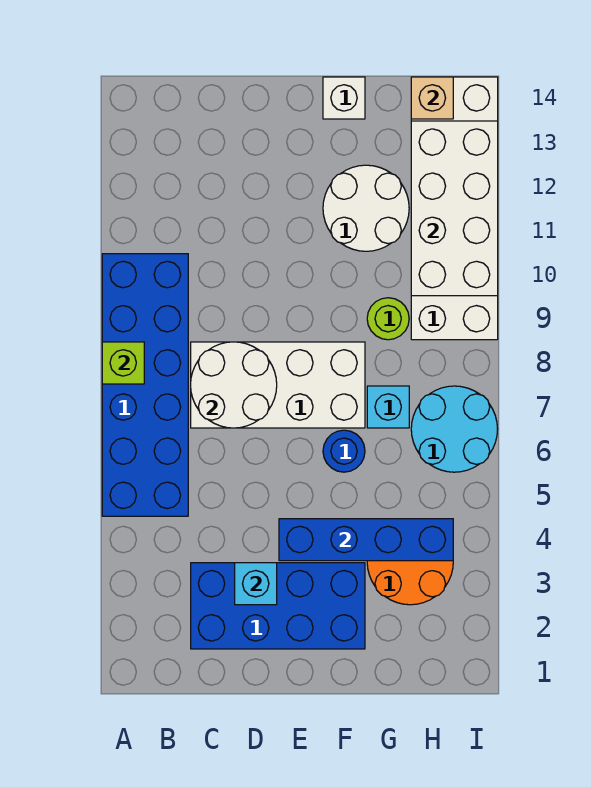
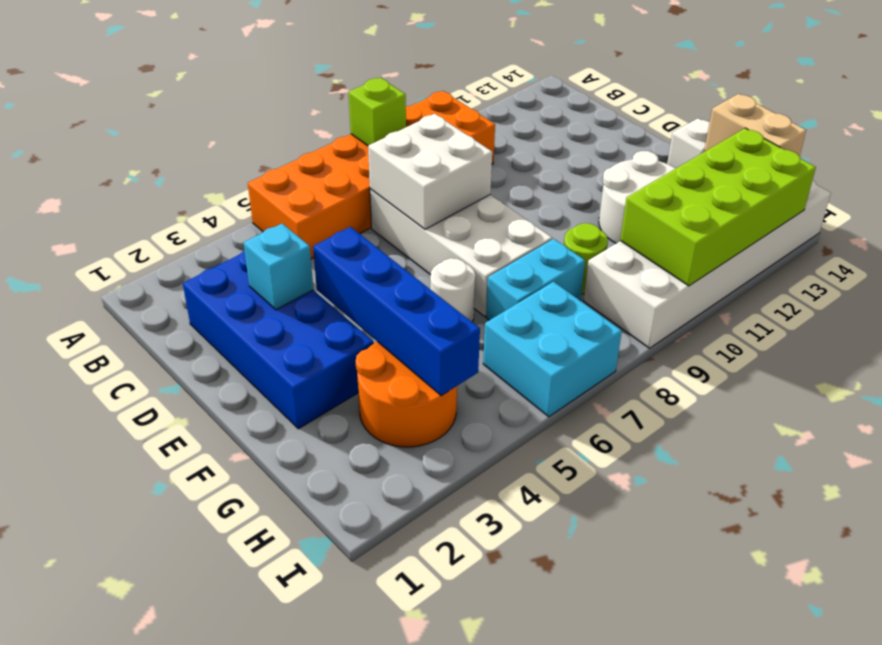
blue brick A5:B10 level 1 -> orange brick A5:B10 level 1
white round brick C7:D8 level 2 -> white brick C7:D8 level 2
blue round brick F6 level 1 -> white round brick F6 level 1
cyan brick G7 level 1 -> cyan brick G7:G8 level 1
cyan round brick H6:I7 level 1 -> cyan brick H6:I7 level 1
white brick H10:I13 level 2 -> lime brick H10:I13 level 2
tan brick H14 level 2 -> tan brick G14:H14 level 2

